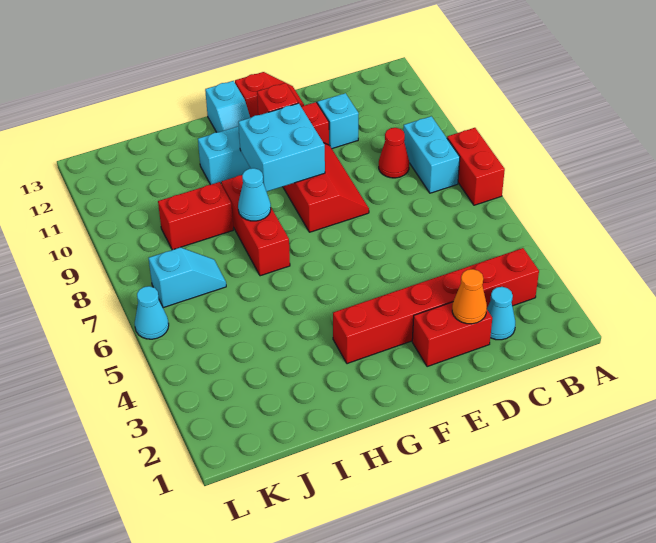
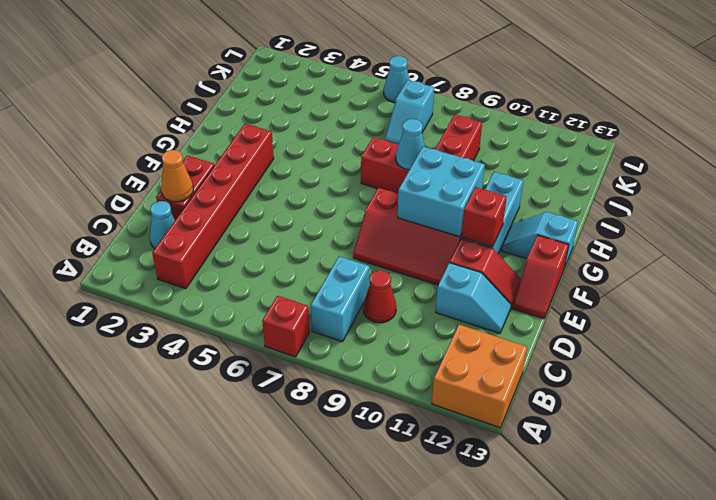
red brick A7:A8 level 1 -> red brick A7 level 1
none -> orange brick A12:B13 level 1
cyan brick B8:B9 level 1 -> cyan brick B8:C8 level 1

